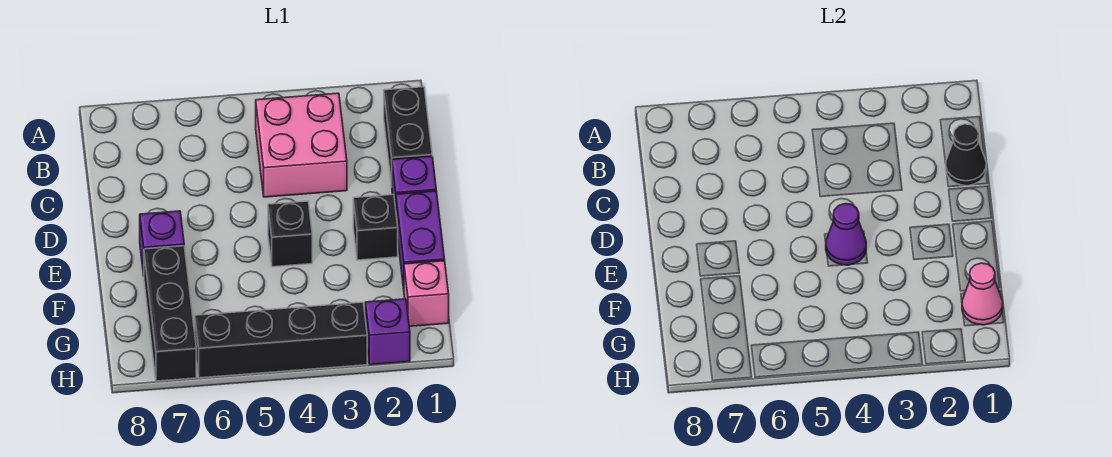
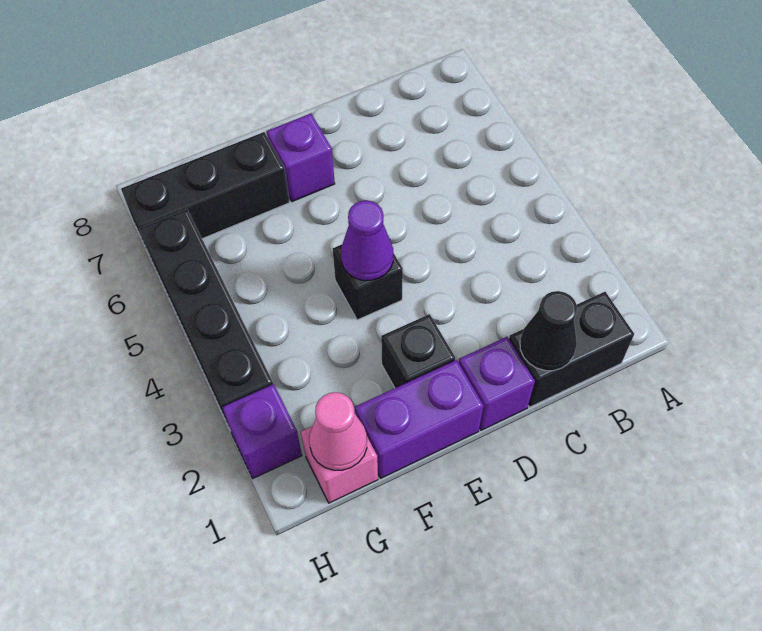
pink brick B3:C4 level 1 -> none

